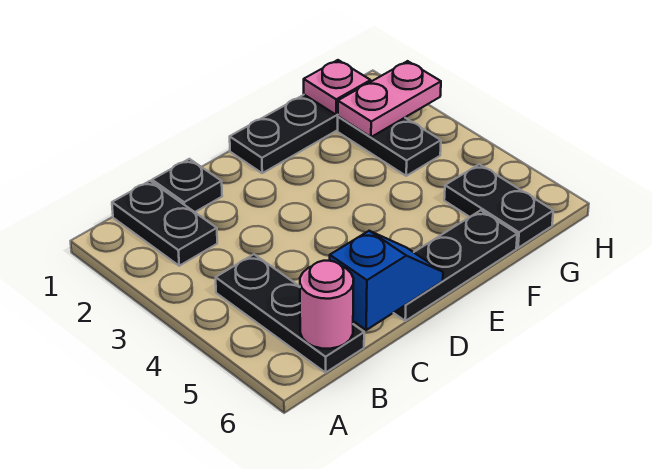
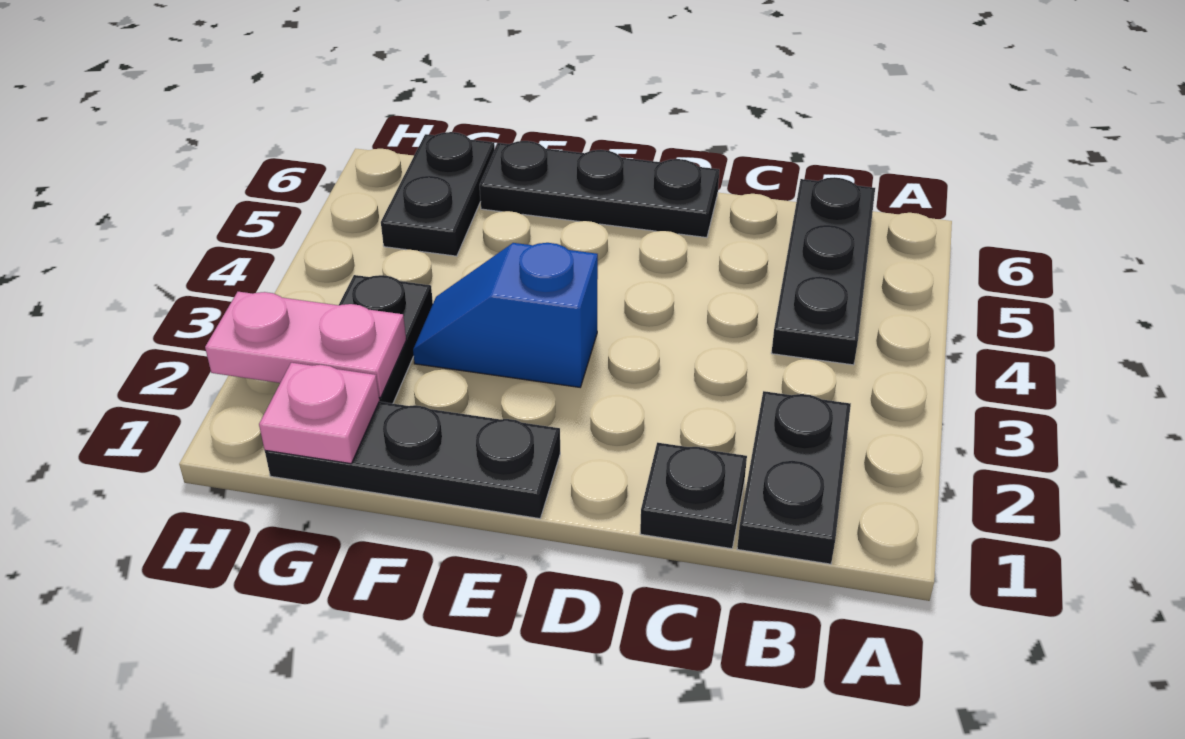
pink round brick B6 level 2 -> none
blue slope C6:D6 level 2 top C -> blue slope E3:F3 level 1 top E

